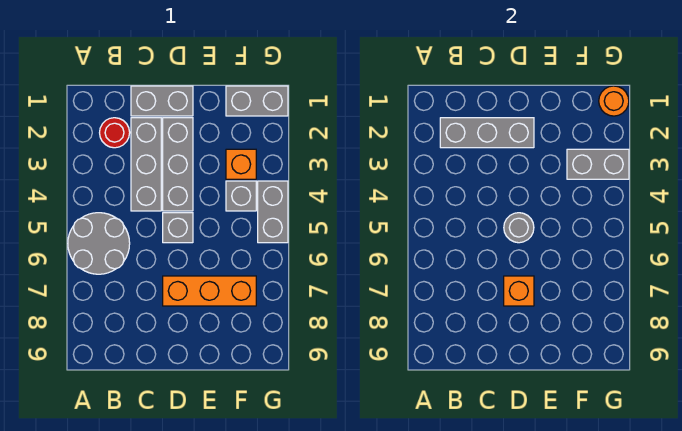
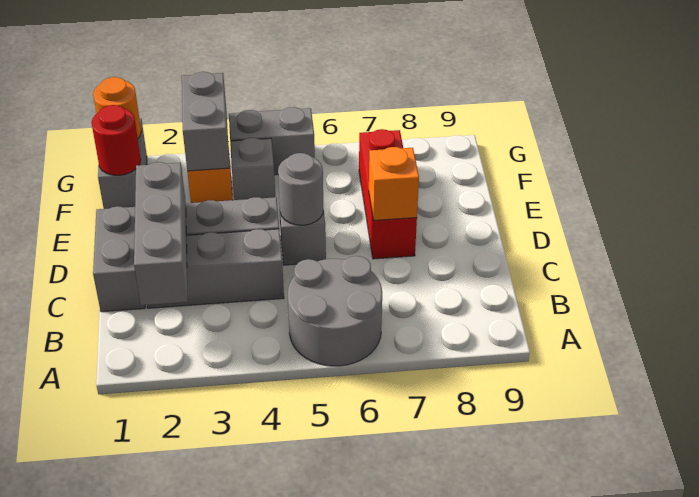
red round brick B2 level 1 -> red round brick F1 level 2
orange brick D7:F7 level 1 -> red brick D7:F7 level 1

